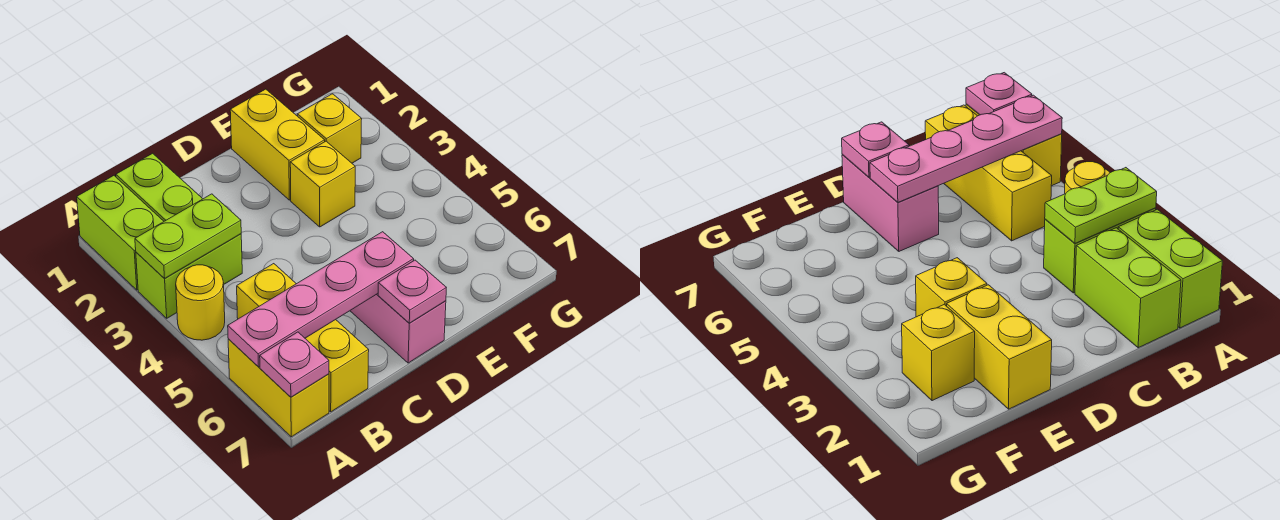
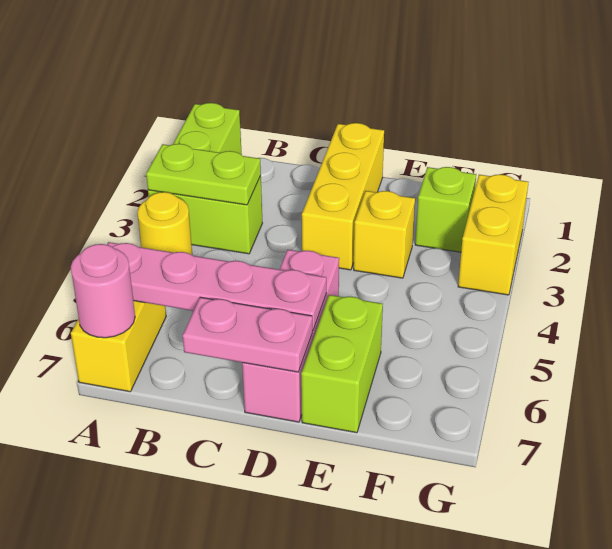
pink plate A7 level 2 -> pink round brick A7 level 2
lime brick B1:B2 level 1 -> lime brick E6:E7 level 1
yellow brick B5:B7 level 1 -> yellow brick D1:D3 level 1
pink brick D6:D7 level 1 -> pink brick D5:D7 level 1
pink plate D7 level 2 -> pink plate C7:D7 level 2
yellow brick E1:E2 level 1 -> yellow brick G2:G3 level 1
yellow brick F2 level 1 -> lime brick F2 level 1

